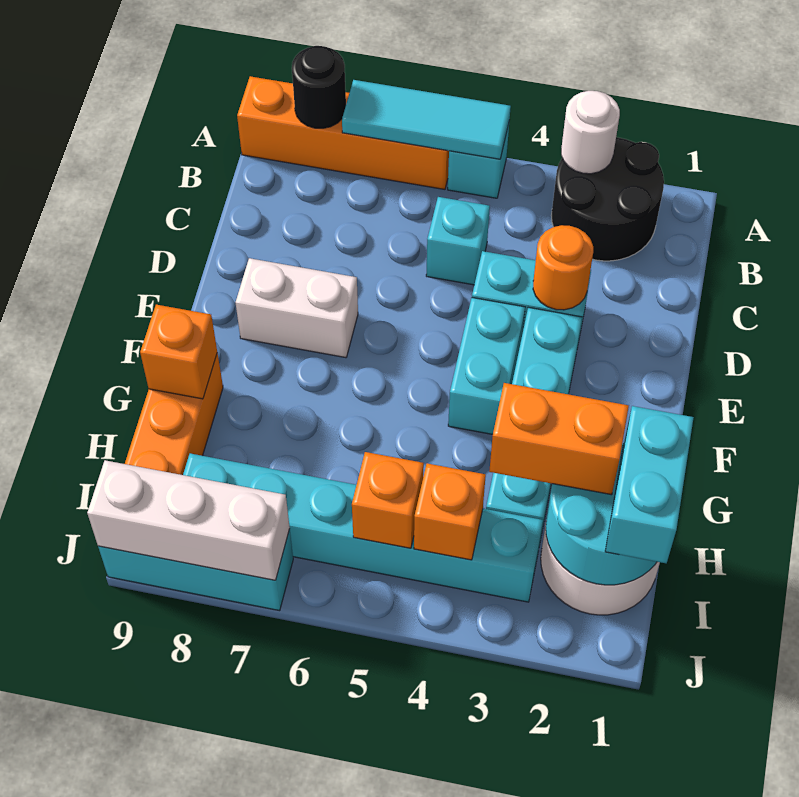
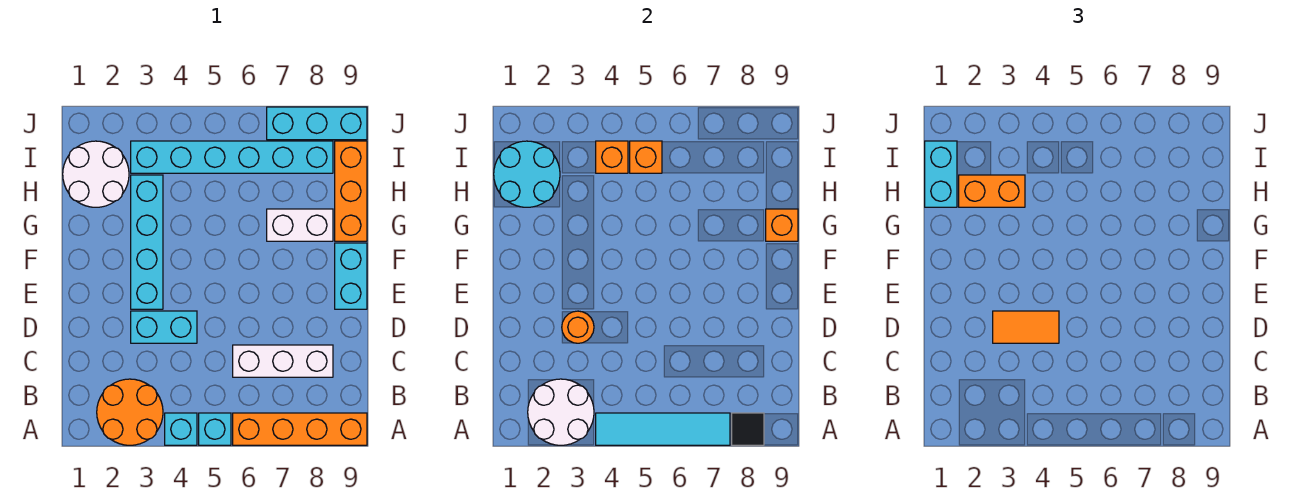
black round brick A2:B3 level 1 -> orange round brick A2:B3 level 1
white round brick A3 level 2 -> white round brick A2:B3 level 2
cyan tile A5:A7 level 2 -> cyan tile A4:A7 level 2
black round brick A8 level 2 -> black tile A8 level 2
cyan brick C5 level 1 -> cyan brick A4 level 1
none -> orange tile D3:D4 level 3
cyan brick E4:F4 level 1 -> cyan brick E9:F9 level 1
white brick E7:E8 level 1 -> white brick G7:G8 level 1
white brick J7:J9 level 2 -> white brick C6:C8 level 1

